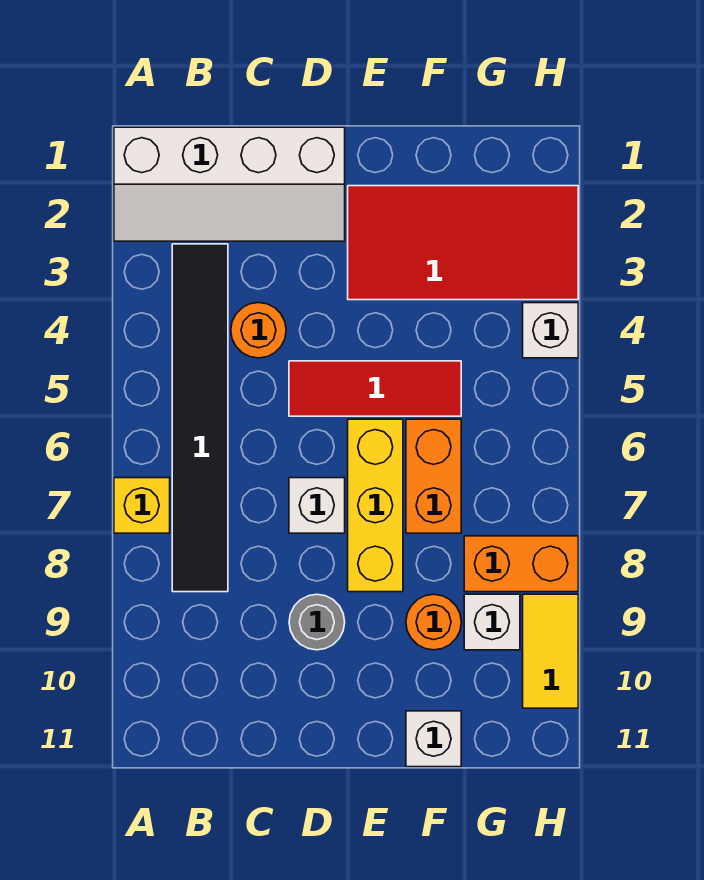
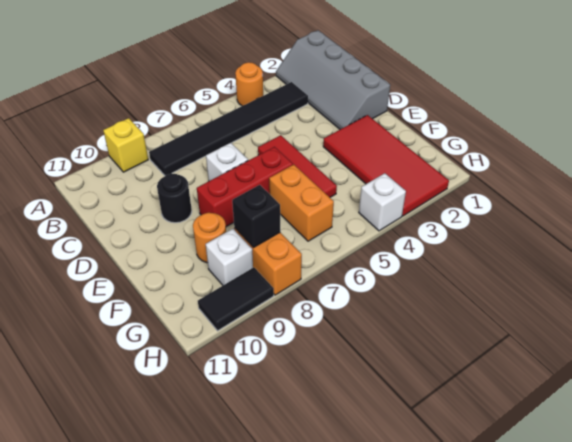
white slope A1:D2 level 1 top 1 -> grey slope A1:D2 level 1 top 1
yellow brick A7 level 1 -> yellow brick A9 level 1
orange round brick C4 level 1 -> orange round brick A4 level 1
grey round brick D9 level 1 -> black round brick D9 level 1
yellow brick E6:E8 level 1 -> red brick E6:E8 level 1
orange brick F6:F7 level 1 -> orange brick F6:G6 level 1
white brick F11 level 1 -> none
none -> black brick G8 level 2
yellow tile H9:H10 level 1 -> black tile H9:H10 level 1

